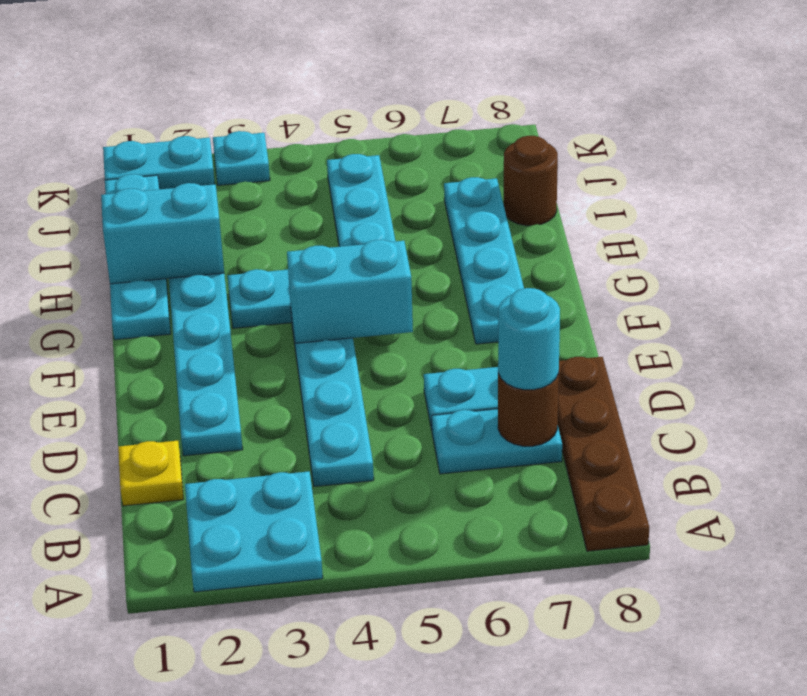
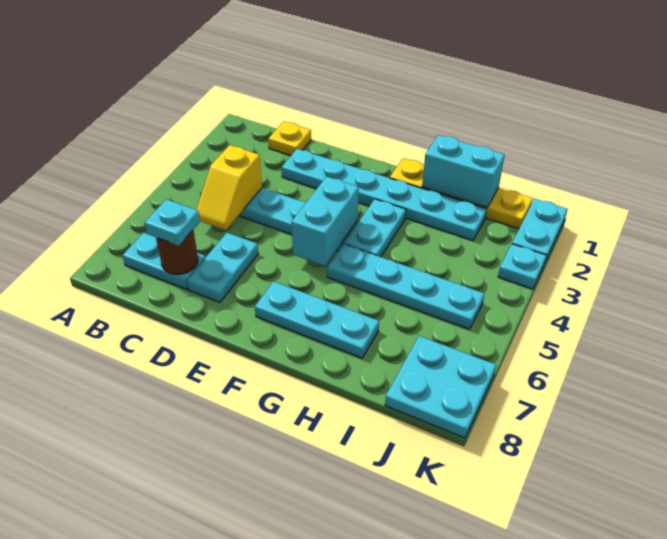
cyan plate A2:B3 level 1 -> cyan plate J7:K8 level 1
brown plate A8:D8 level 1 -> none
none -> yellow slope C4:C5 level 2 top 4
cyan plate C6:C7 level 1 -> cyan plate B7:C7 level 1
cyan round brick C7 level 3 -> cyan plate C7 level 3
cyan plate F7:I7 level 1 -> cyan plate F7:H7 level 1
cyan plate G1:J1 level 1 -> yellow plate G1:J1 level 1
cyan brick H1:H2 level 2 -> cyan brick H1:I1 level 2
brown round brick I8 level 1 -> none

